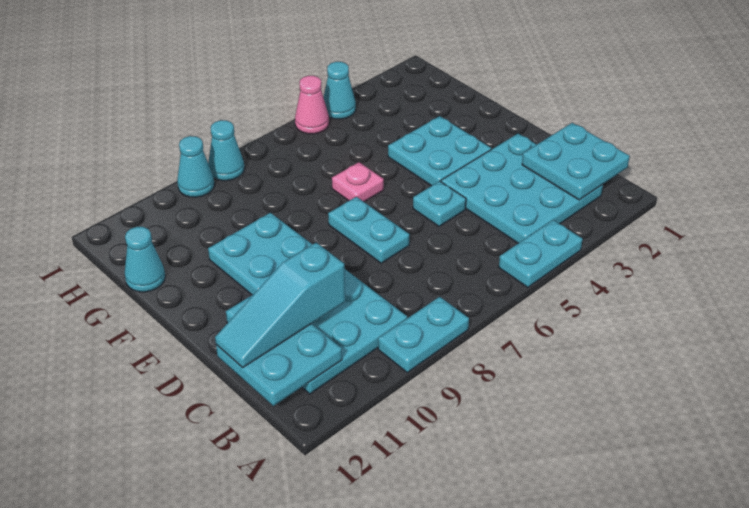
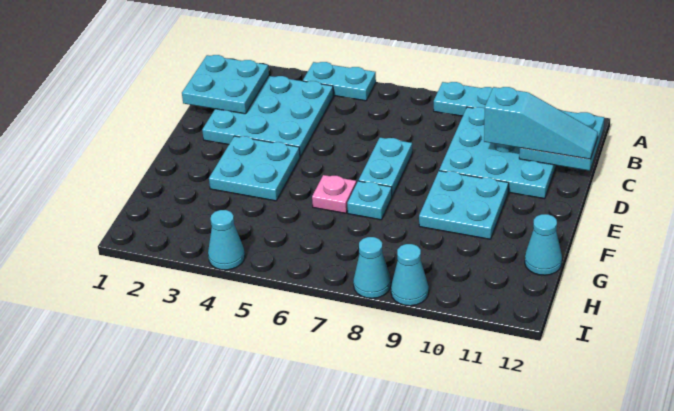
cyan plate D5 level 1 -> cyan plate F7 level 1
pink cone I5 level 1 -> none

